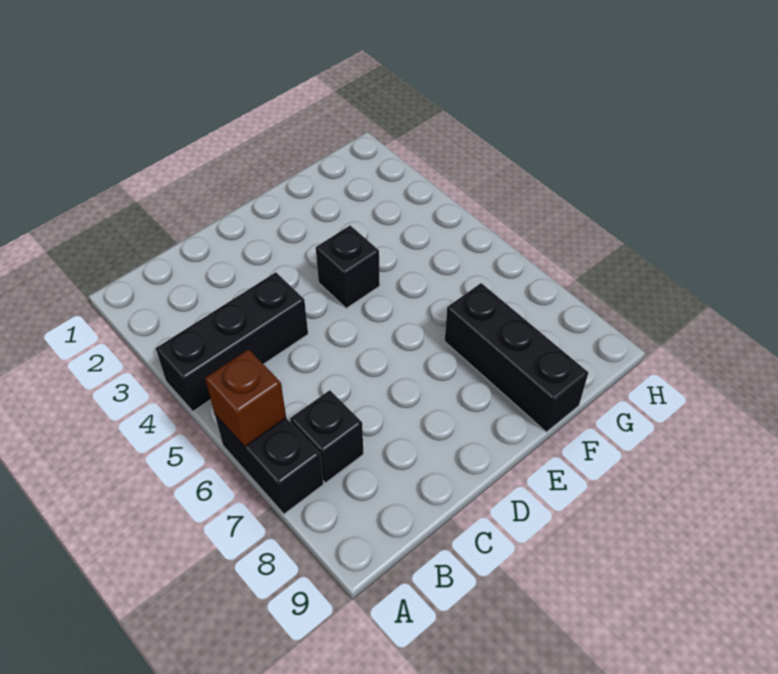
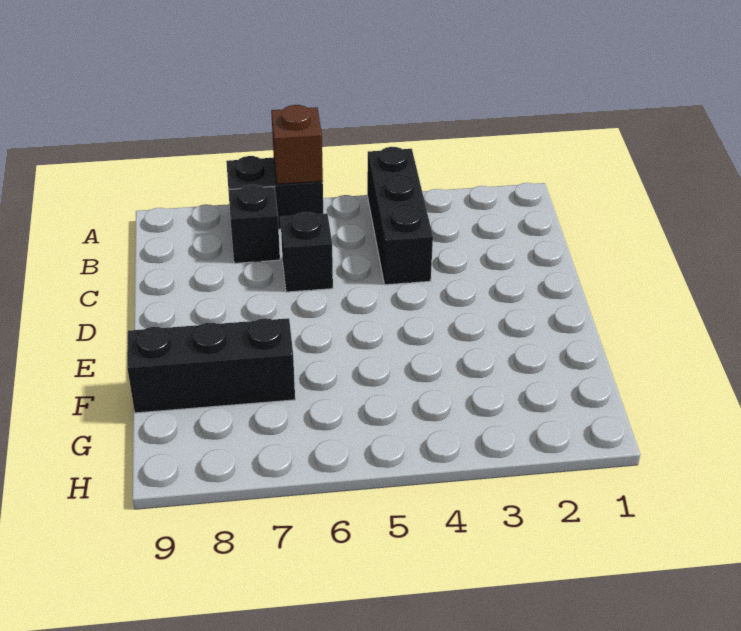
black brick E4 level 1 -> black brick C6 level 1

